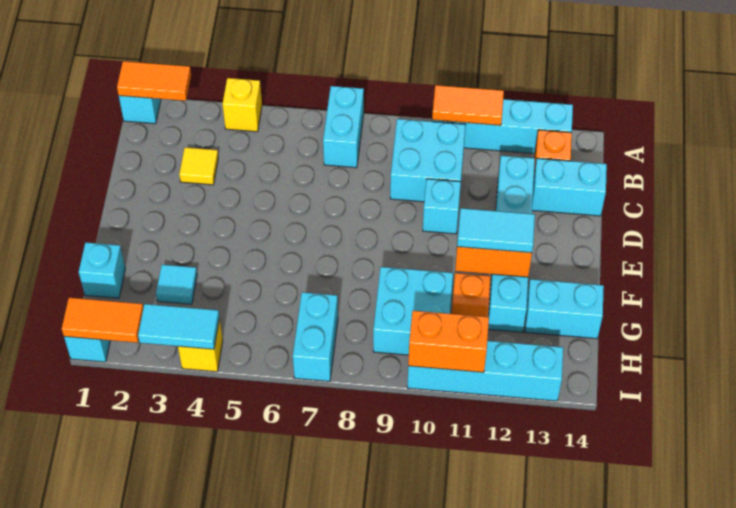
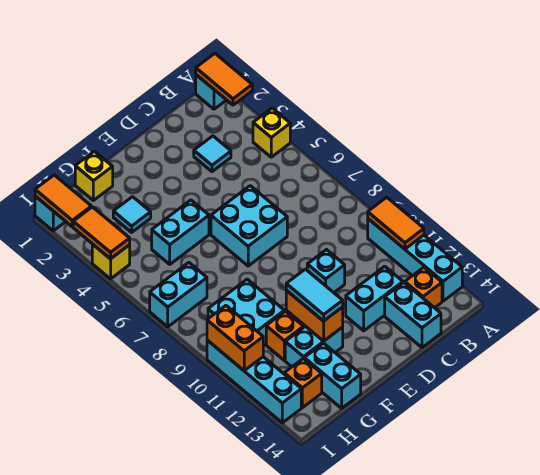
cyan brick A7:B7 level 1 -> cyan brick F5:G5 level 1
cyan brick B9:C10 level 1 -> cyan brick D6:E7 level 1
yellow tile C3 level 1 -> cyan tile C3 level 1
cyan brick G1 level 1 -> yellow brick G1 level 1
none -> orange brick H13 level 1
cyan tile I3:I4 level 2 -> orange tile I3:I4 level 2

